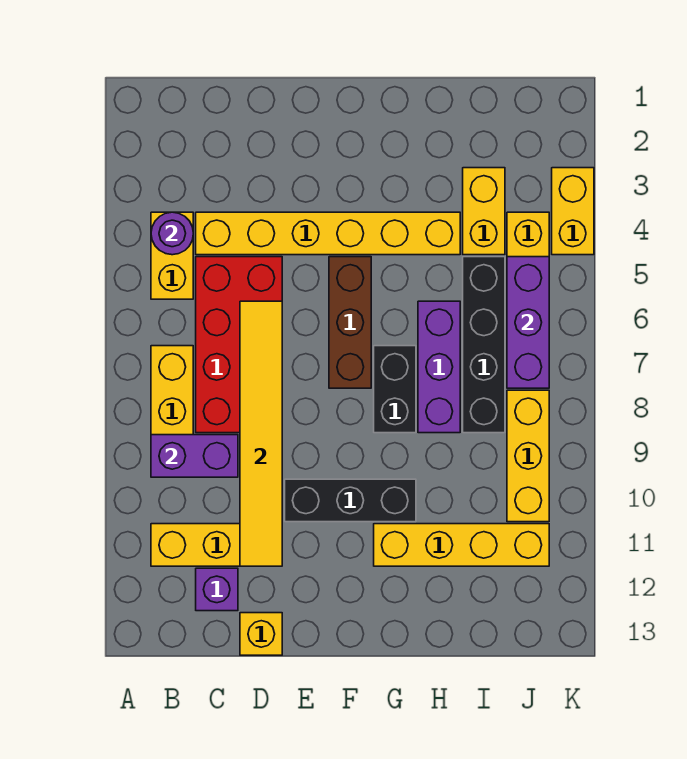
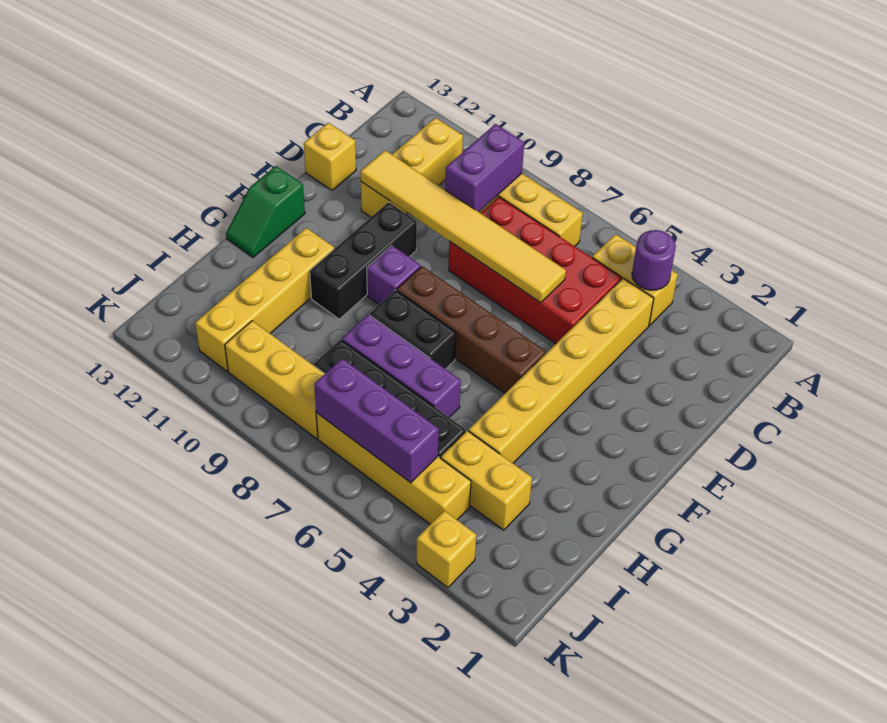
purple brick C12 level 1 -> purple brick F9 level 1
brown brick F5:F7 level 1 -> brown brick F5:F8 level 1
none -> green slope F13:G13 level 1 top F
yellow brick K3:K4 level 1 -> yellow brick K3 level 1

